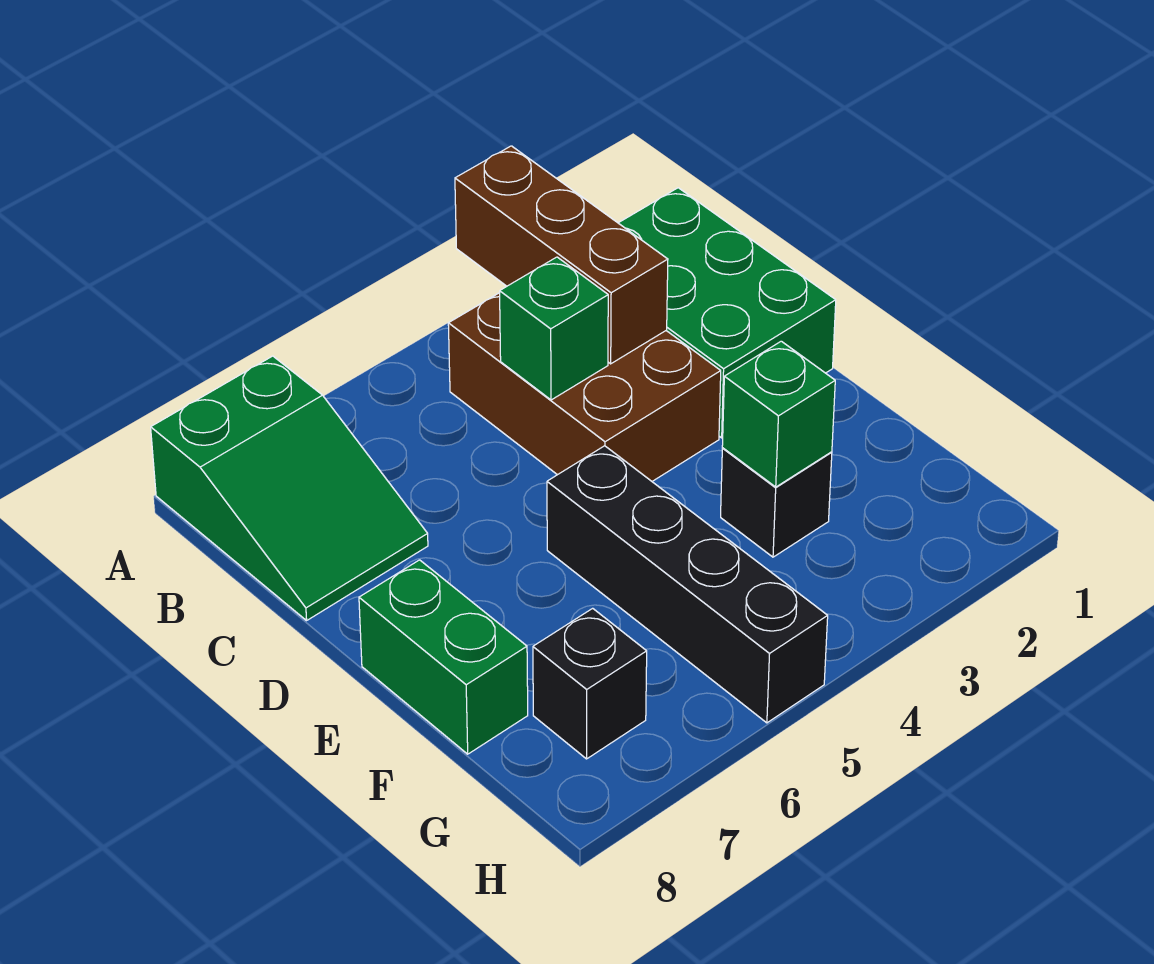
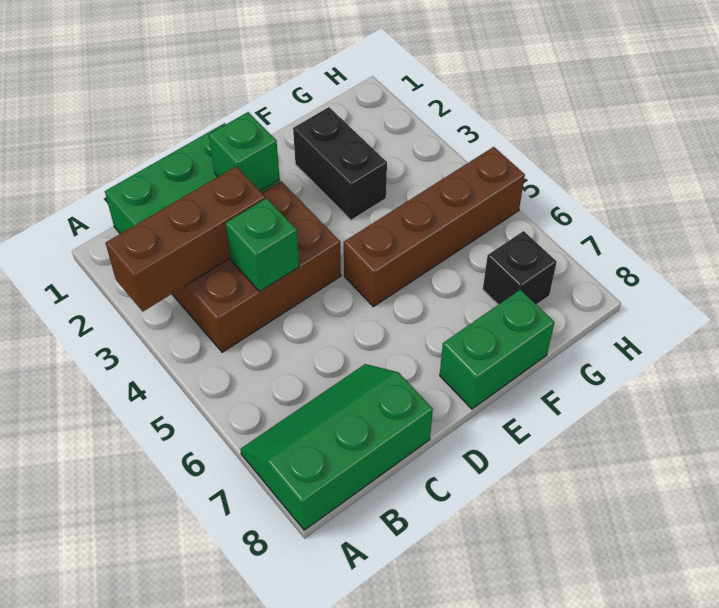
green slope A7:C8 level 1 top A -> green slope A7:C8 level 1 top 8
black brick E5:H5 level 1 -> brown brick E5:H5 level 1
black brick F3 level 1 -> black brick F2:F3 level 1
green brick F3 level 2 -> green brick D2 level 2

